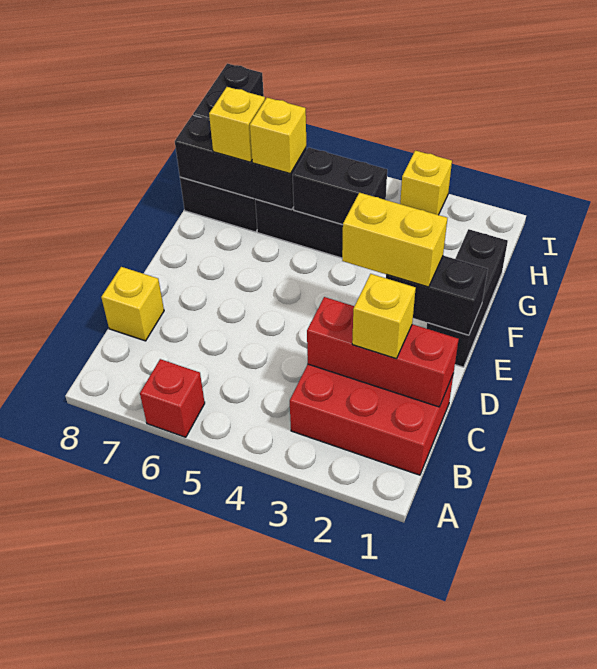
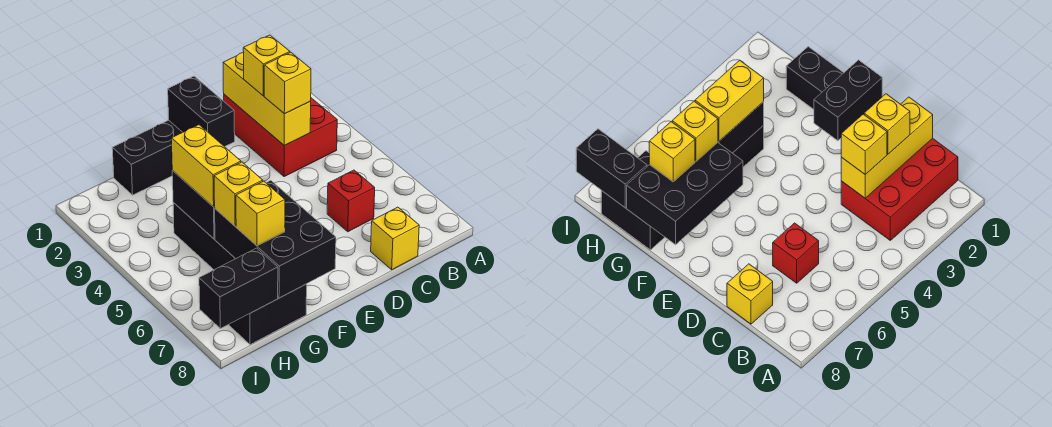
red brick A6 level 1 -> red brick C6 level 1
red brick C1:C3 level 2 -> yellow brick C1:C3 level 2
yellow brick E2:E3 level 3 -> yellow brick G4:G5 level 3
black brick G6:G8 level 2 -> black brick F6:G8 level 2
yellow brick I3 level 1 -> yellow brick C3 level 3

